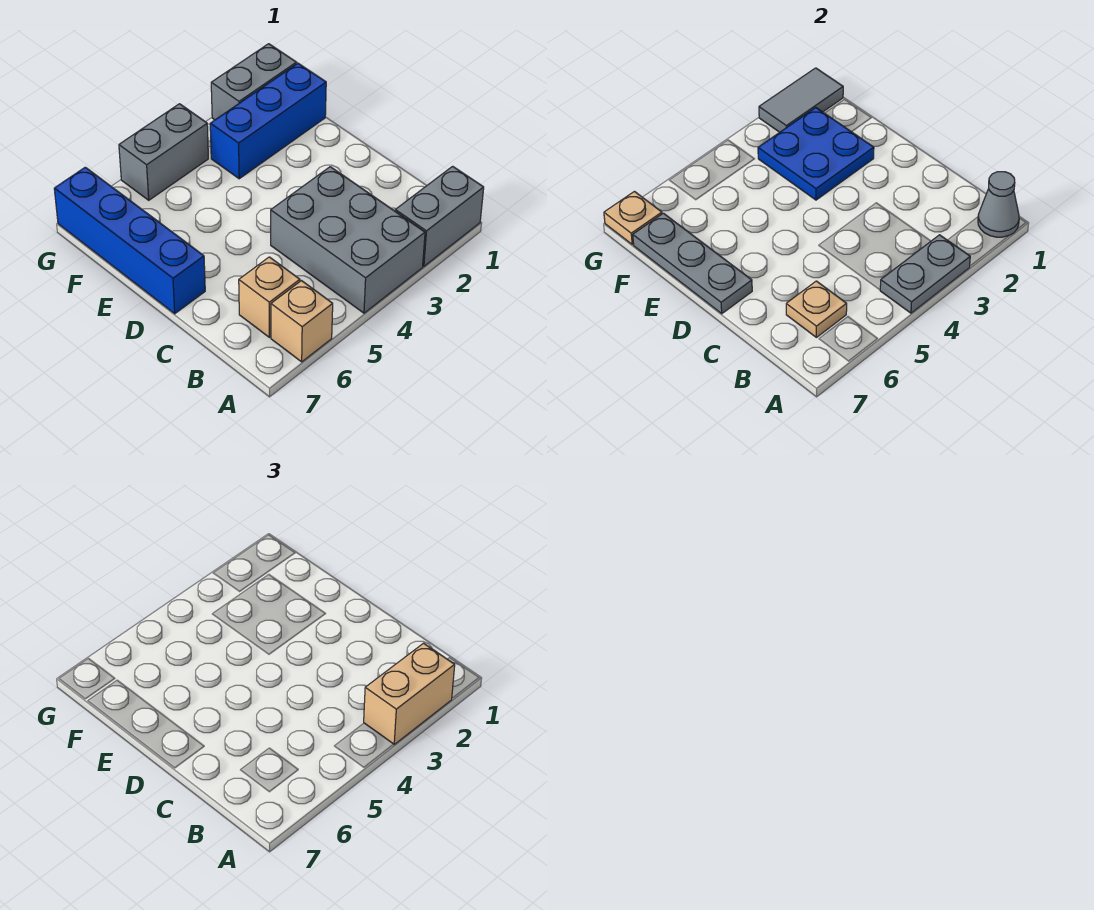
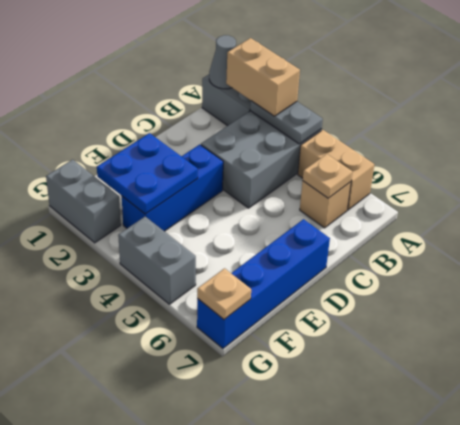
tan brick A6 level 1 -> tan brick A5:A6 level 1
grey plate D7:F7 level 2 -> none
blue brick F1:F3 level 1 -> blue brick D3:F3 level 1
grey tile G1:G2 level 2 -> none

